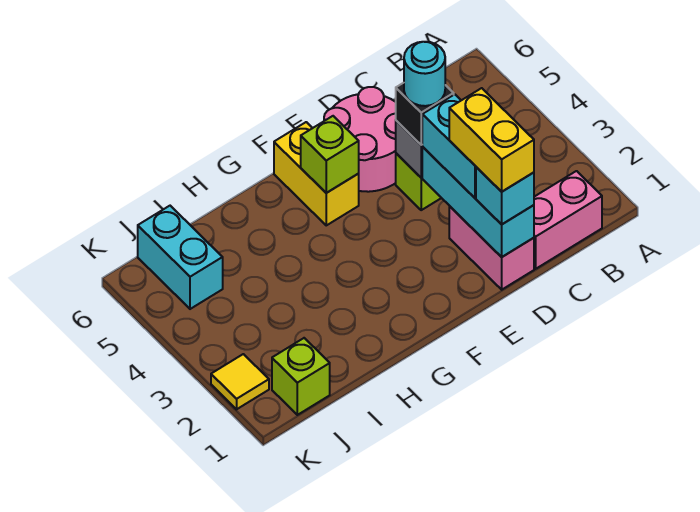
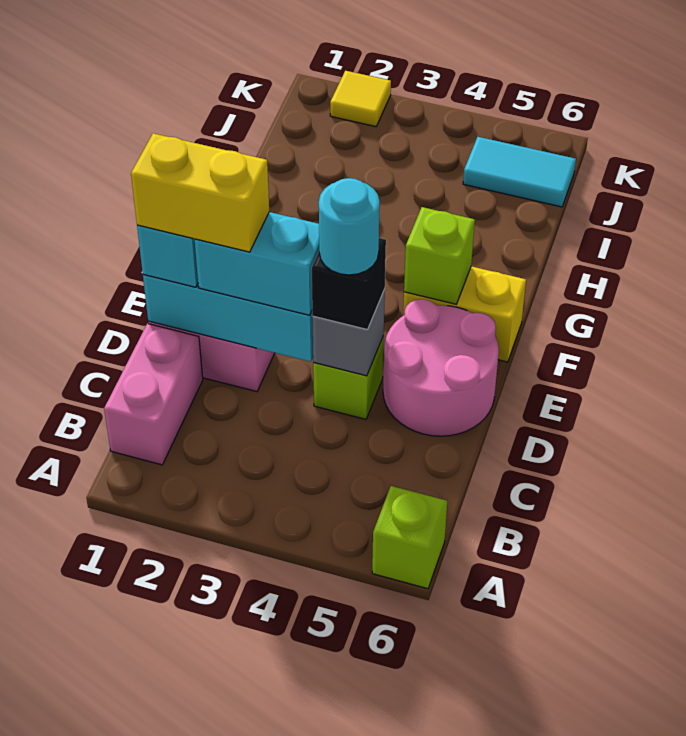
lime brick J1 level 1 -> lime brick A6 level 1
cyan brick J5:J6 level 1 -> cyan tile J5:J6 level 1

